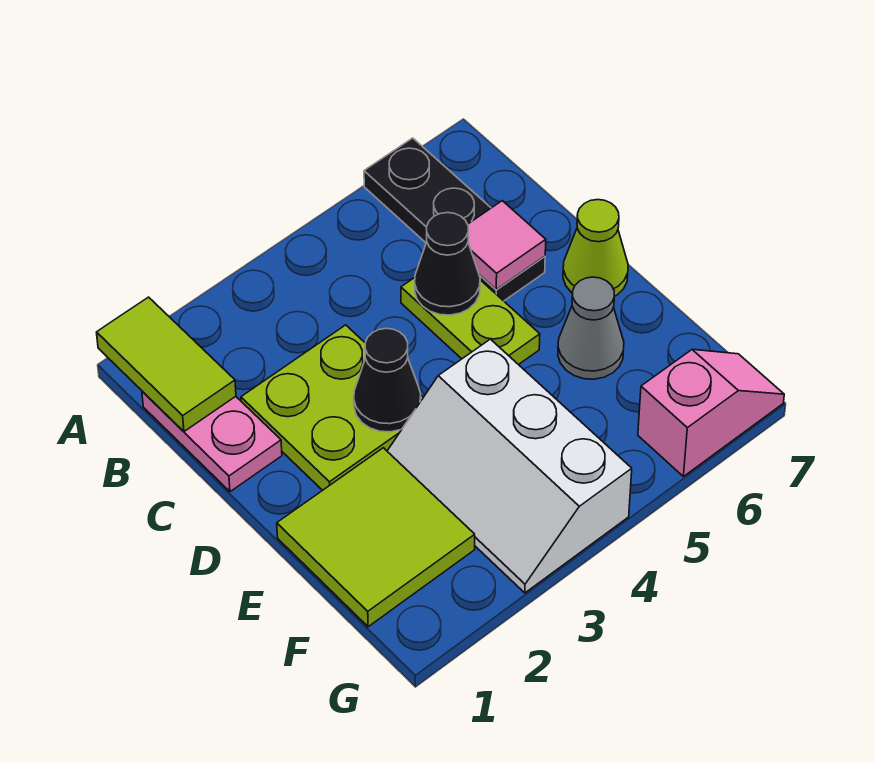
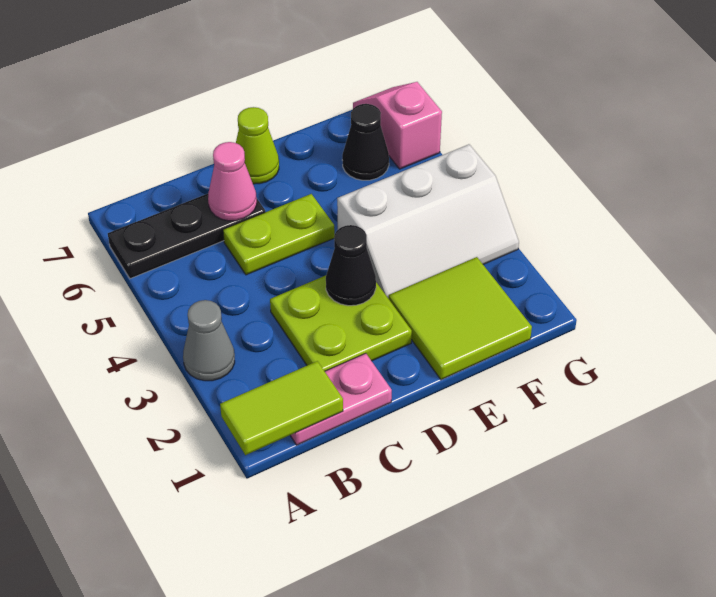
black cone C5 level 2 -> black cone F6 level 1
pink tile C6 level 2 -> pink cone C6 level 2
grey cone E6 level 1 -> grey cone A3 level 1

